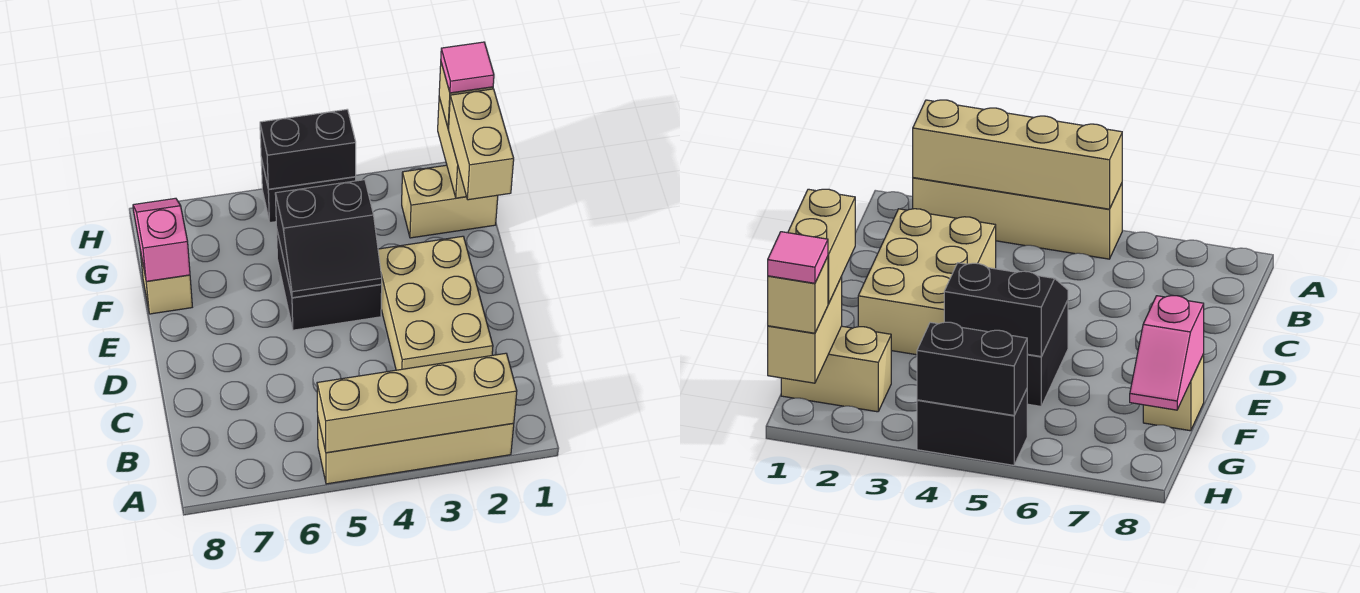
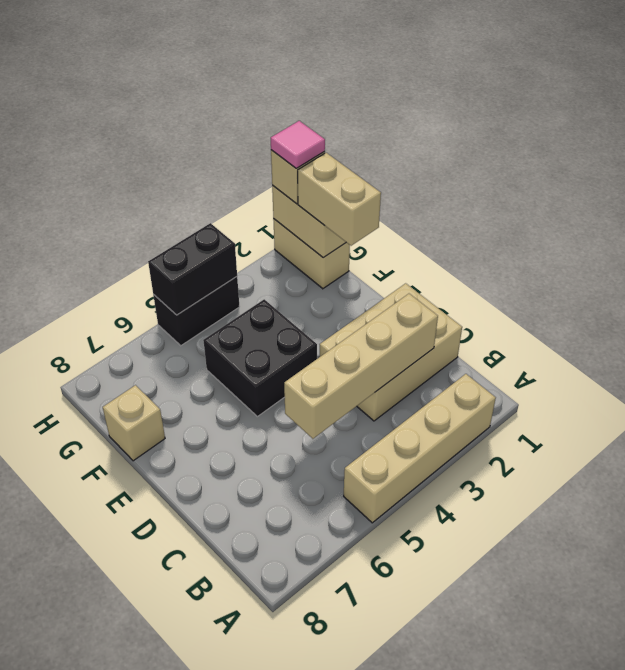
tan brick A2:A5 level 2 -> tan brick C2:C5 level 2
tan brick C2:E3 level 1 -> tan brick C1:D3 level 1
black slope E4:F5 level 2 top F -> none
pink slope F8:G8 level 2 top F -> none
tan brick G1:G2 level 1 -> tan brick G1:H1 level 1

